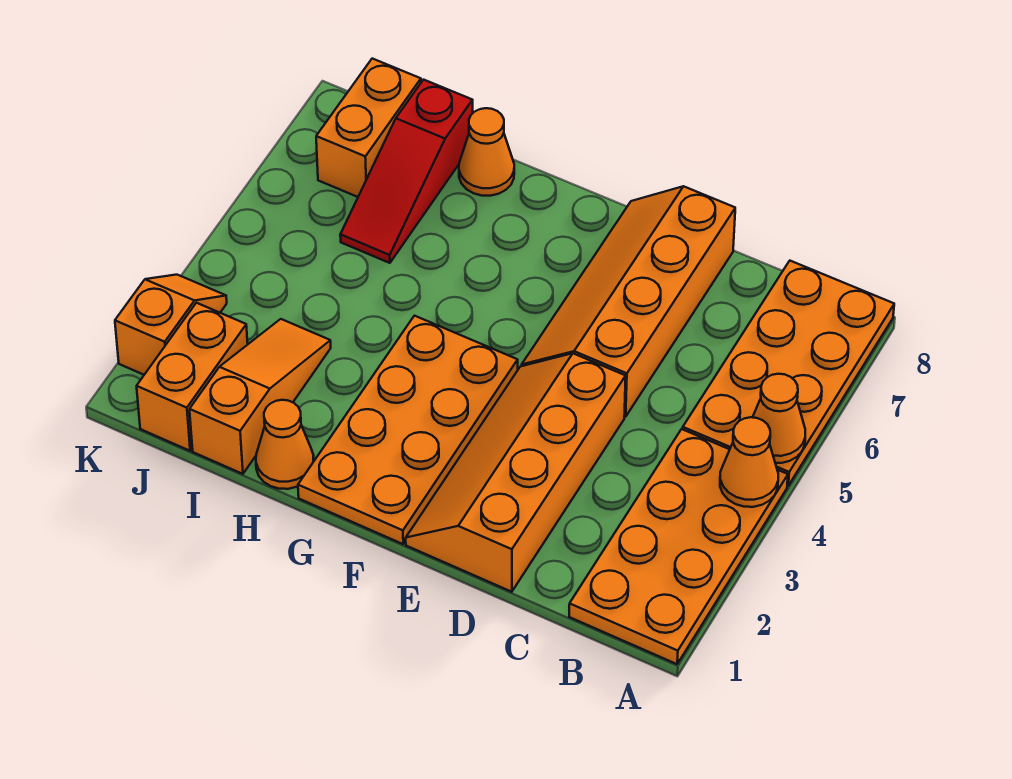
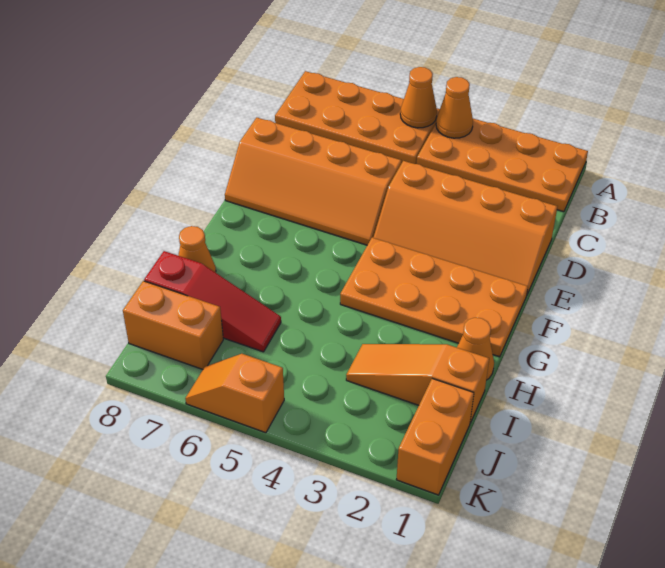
orange brick J1:J2 level 1 -> orange brick J1:K1 level 1
orange slope K2:K3 level 1 top 2 -> orange slope K5:K6 level 1 top 5

